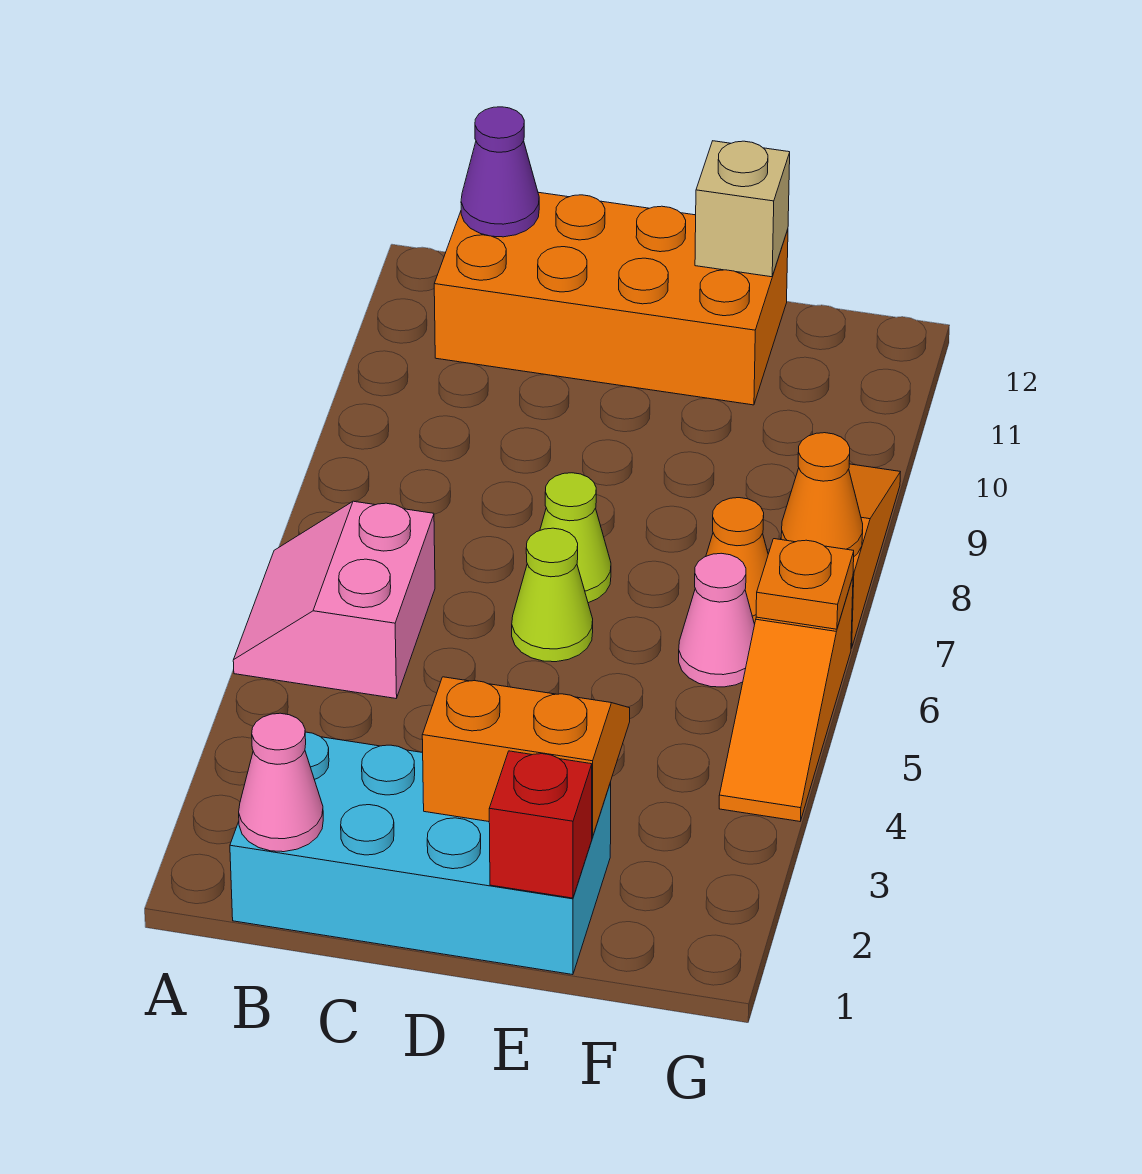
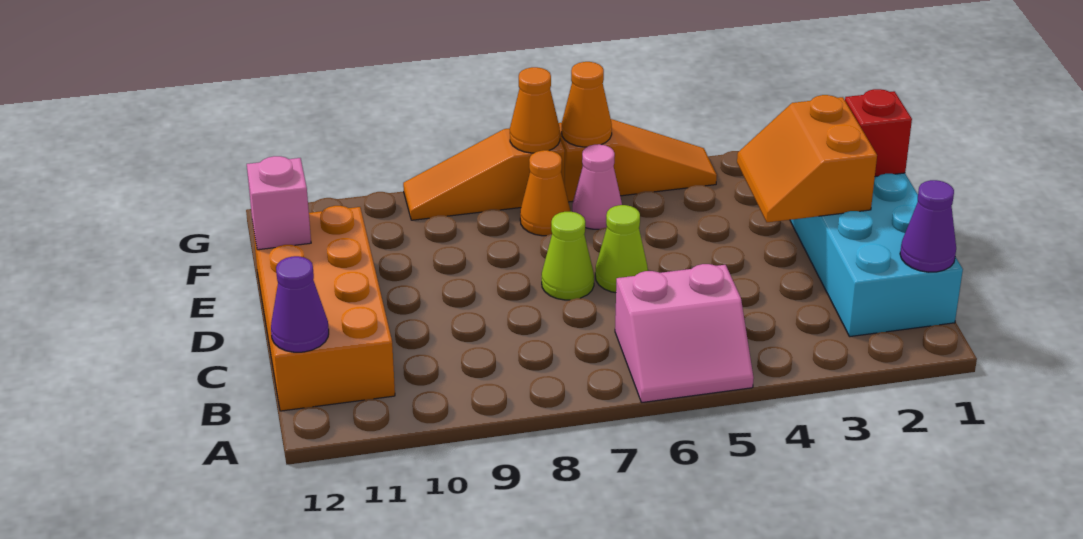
pink cone B1 level 2 -> purple cone B1 level 2
tan brick E12 level 2 -> pink brick E12 level 2
orange plate G6 level 2 -> orange cone G6 level 2

